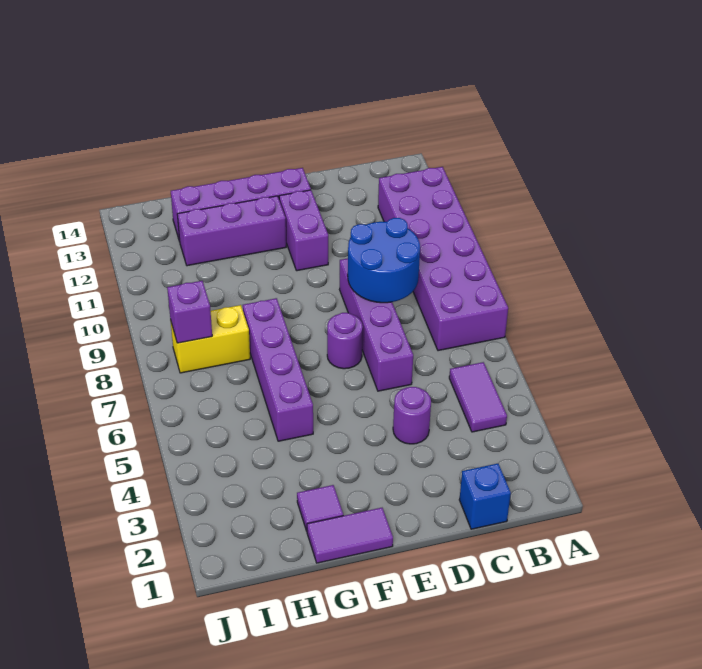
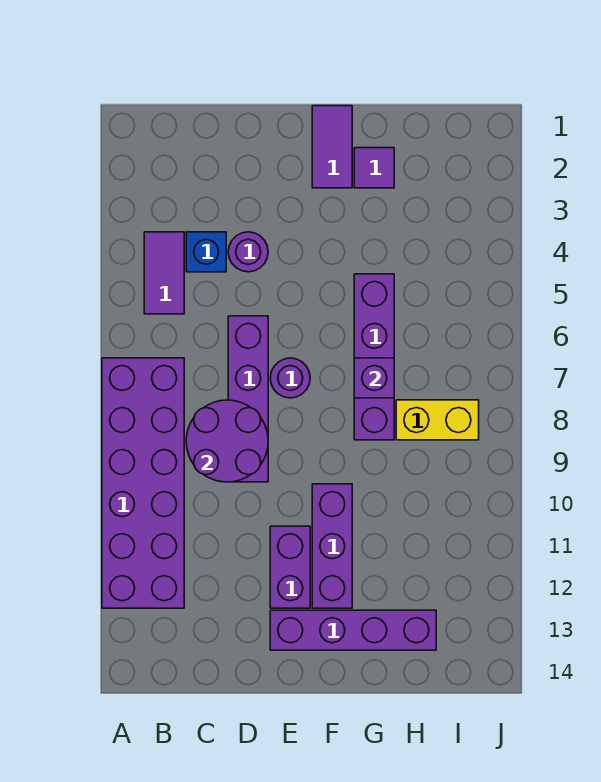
blue brick C1 level 1 -> blue brick C4 level 1
blue round brick C8:D9 level 2 -> purple round brick C8:D9 level 2
purple tile F1:G1 level 1 -> purple tile F1:F2 level 1
purple brick F12:H12 level 1 -> purple brick F10:F12 level 1
purple brick I8 level 2 -> purple brick G7 level 2

